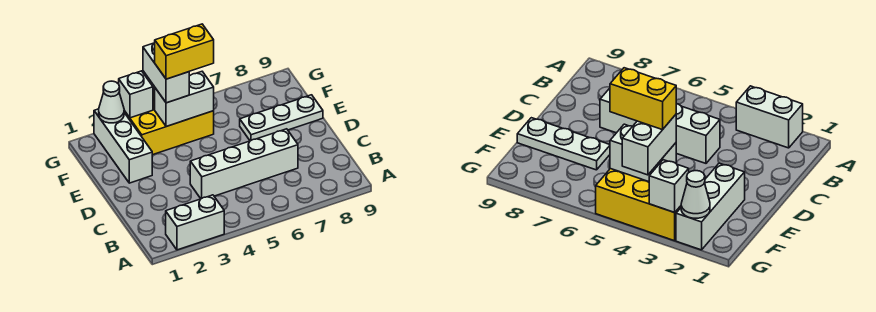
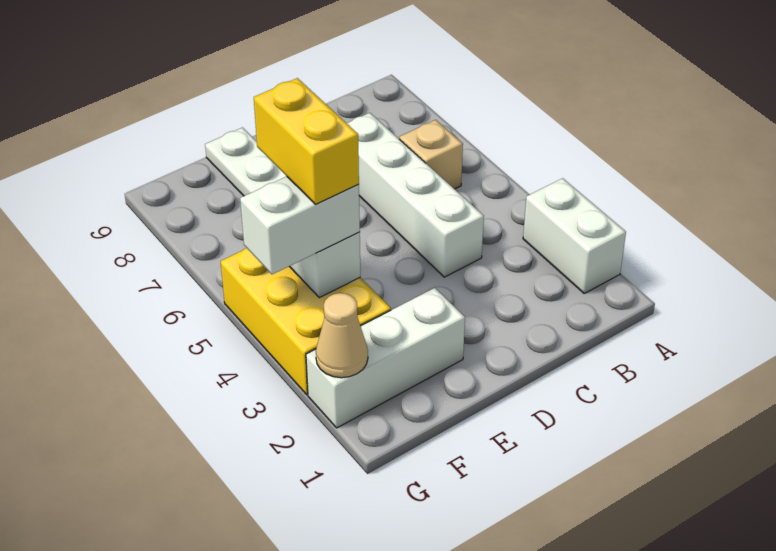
none -> tan brick B6 level 1
white cone G2 level 2 -> tan cone G2 level 2
white brick G3 level 2 -> none

